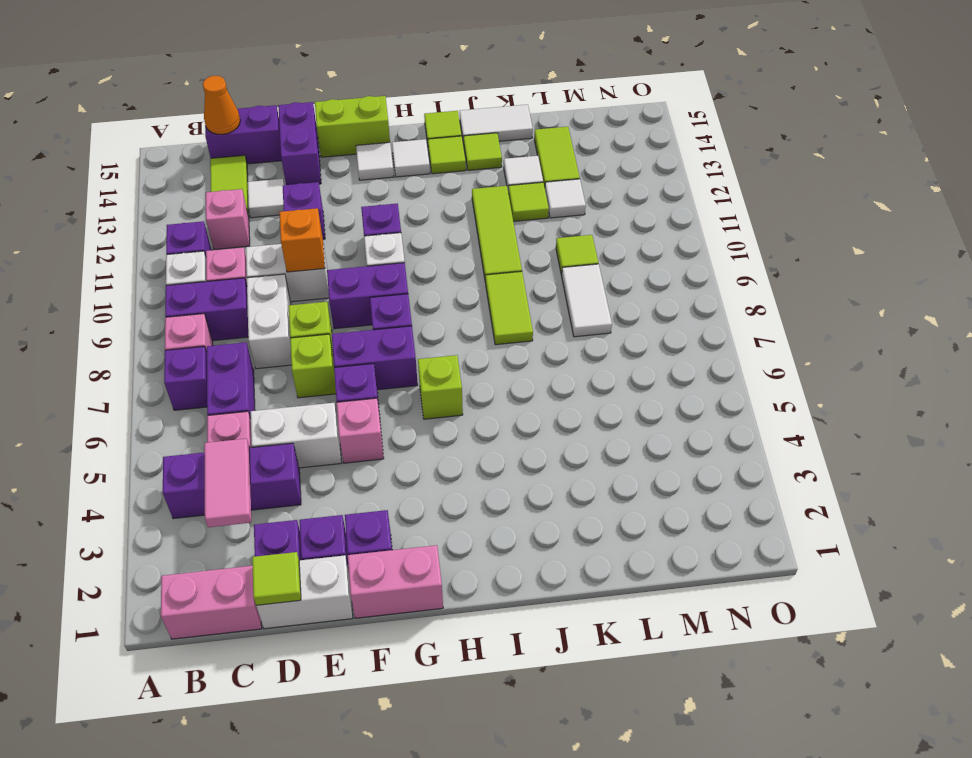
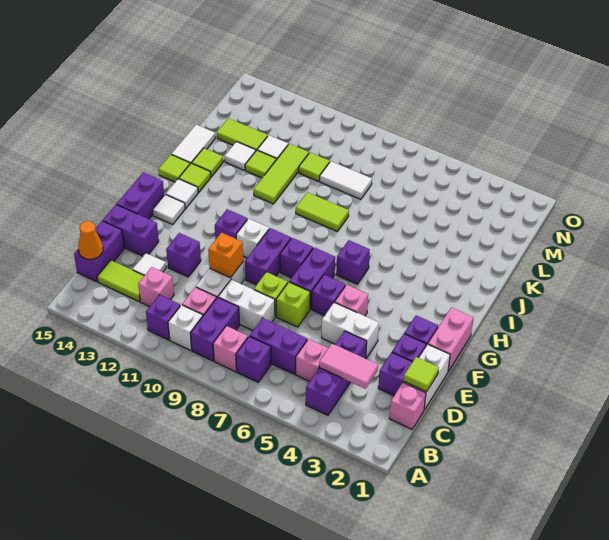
pink brick B1:C1 level 1 -> pink brick C1 level 1
white brick D5:E5 level 1 -> white brick E4:E5 level 1
lime brick F15:G15 level 1 -> purple brick F15:G15 level 1
lime brick H6 level 1 -> purple brick H6 level 1
lime tile J10:J12 level 1 -> lime tile J11:L11 level 1

